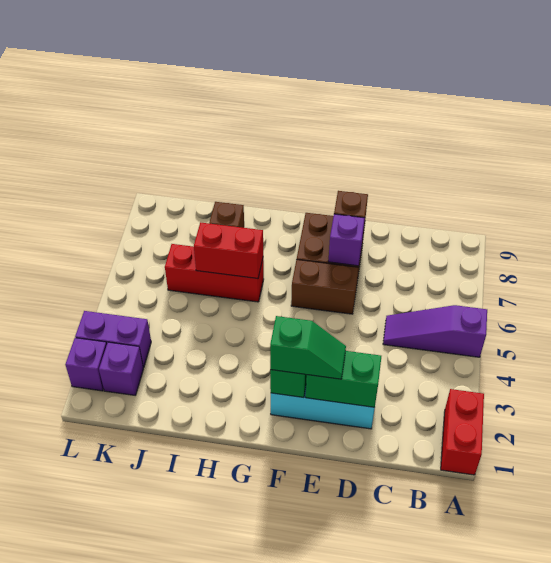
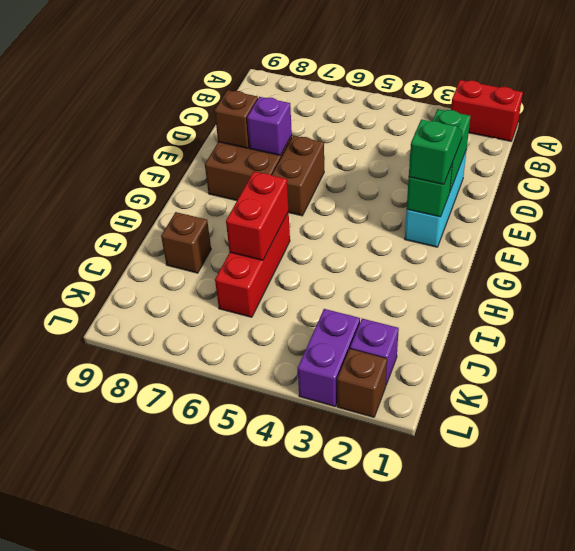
purple slope A5:C5 level 1 top A -> none
purple brick L2 level 1 -> brown brick L2 level 1

